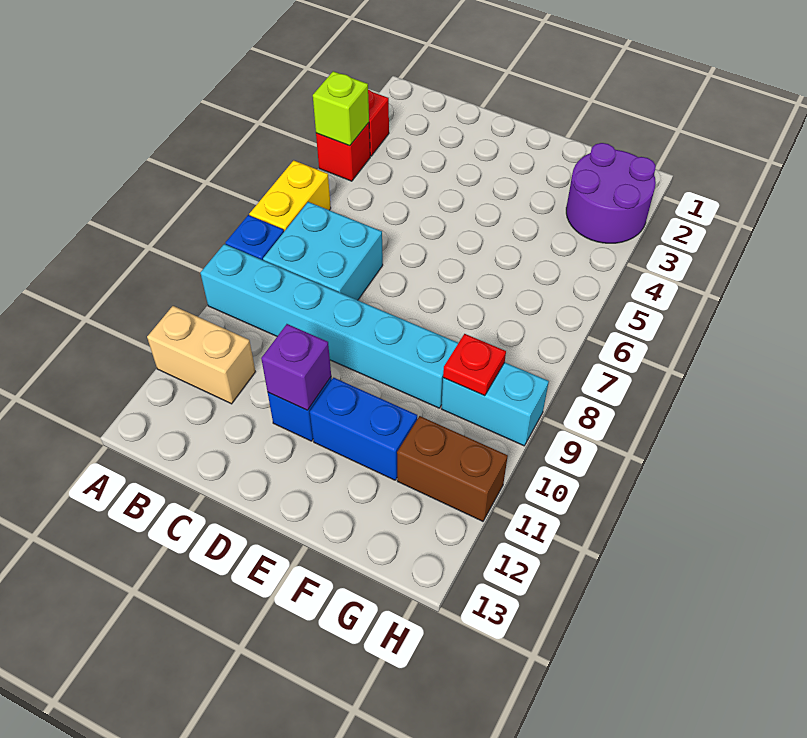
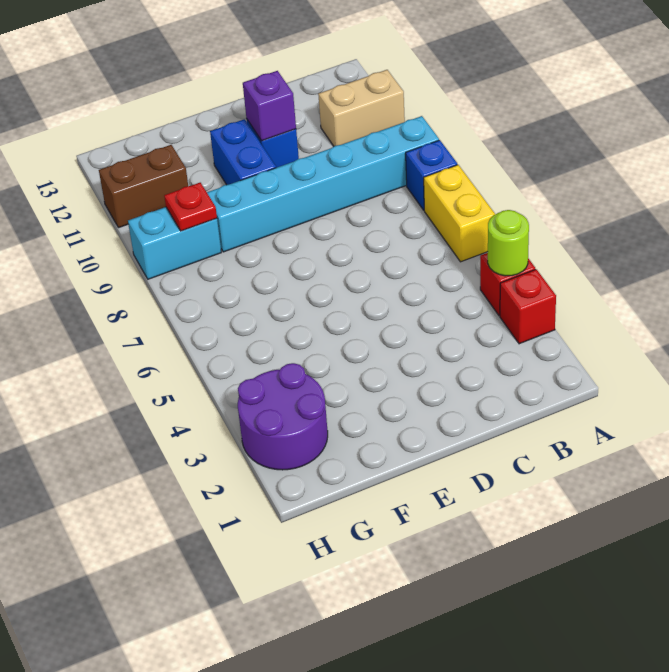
lime brick A4 level 2 -> lime round brick A4 level 2
cyan brick B7:C8 level 1 -> none
blue brick E11:F11 level 1 -> blue brick E10:E11 level 1

